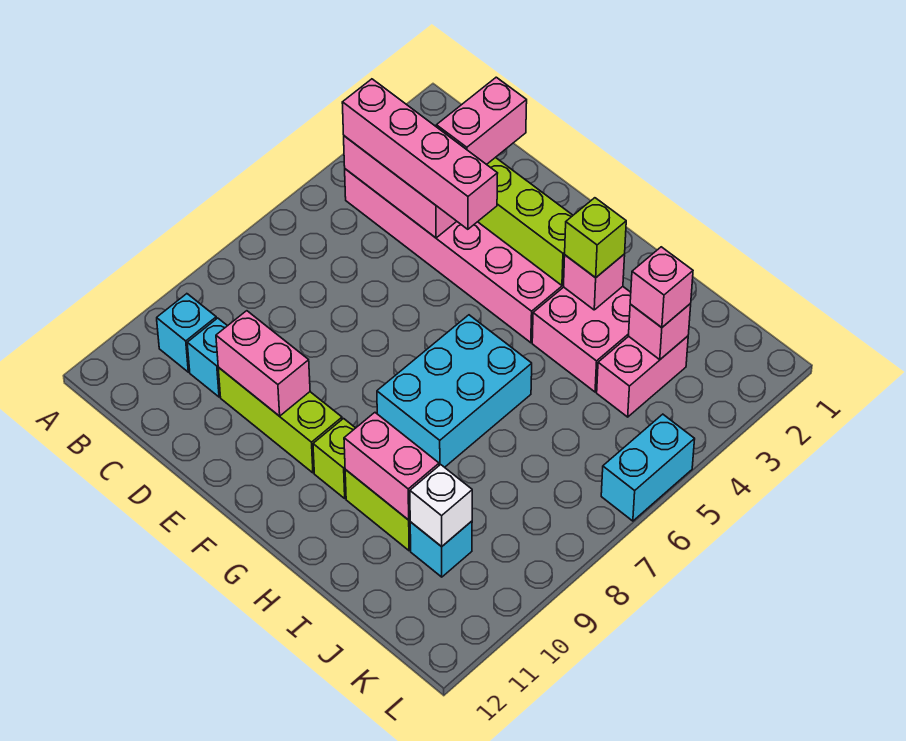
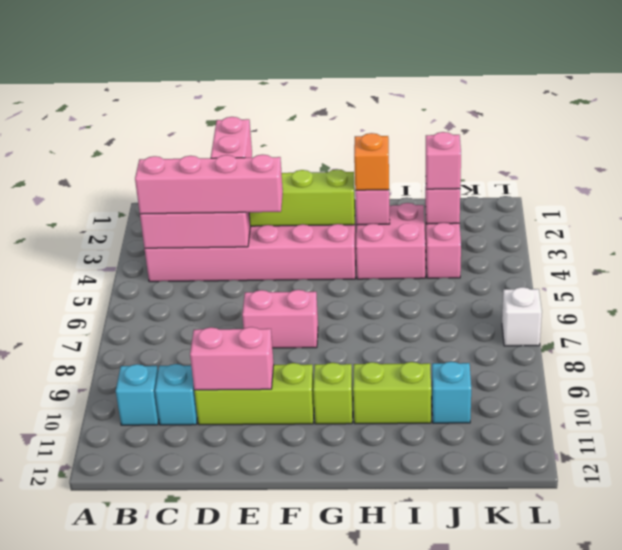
cyan brick G6:H8 level 1 -> none
lime brick H3 level 3 -> orange brick H3 level 3
pink brick H10:I10 level 2 -> pink brick E7:F7 level 1
white brick J10 level 2 -> white brick L7 level 1
cyan brick L5:L6 level 1 -> none

